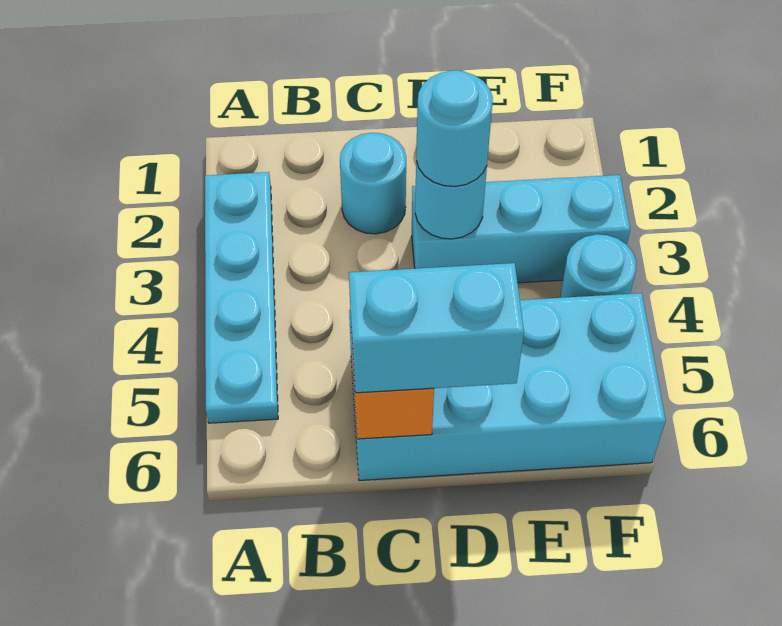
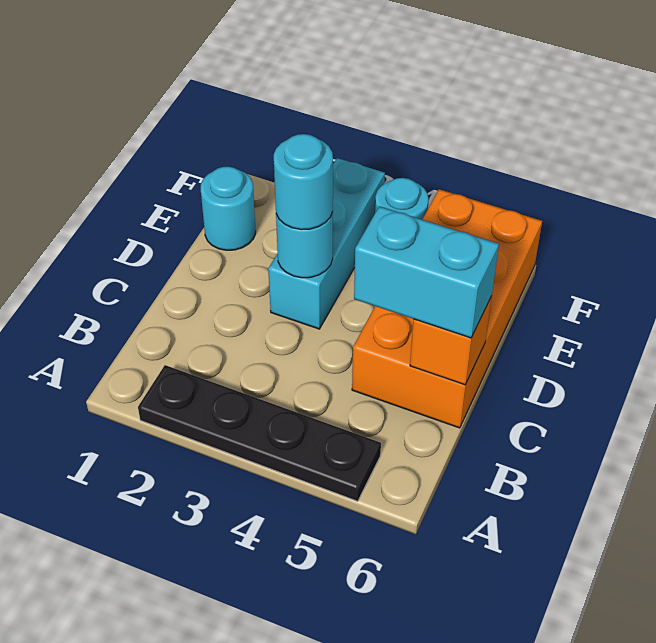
cyan plate A2:A5 level 1 -> black plate A2:A5 level 1
cyan round brick C2 level 1 -> cyan round brick E1 level 1
cyan brick C5:F6 level 1 -> orange brick C5:F6 level 1
cyan brick C6:D6 level 3 -> cyan brick C5:C6 level 3

